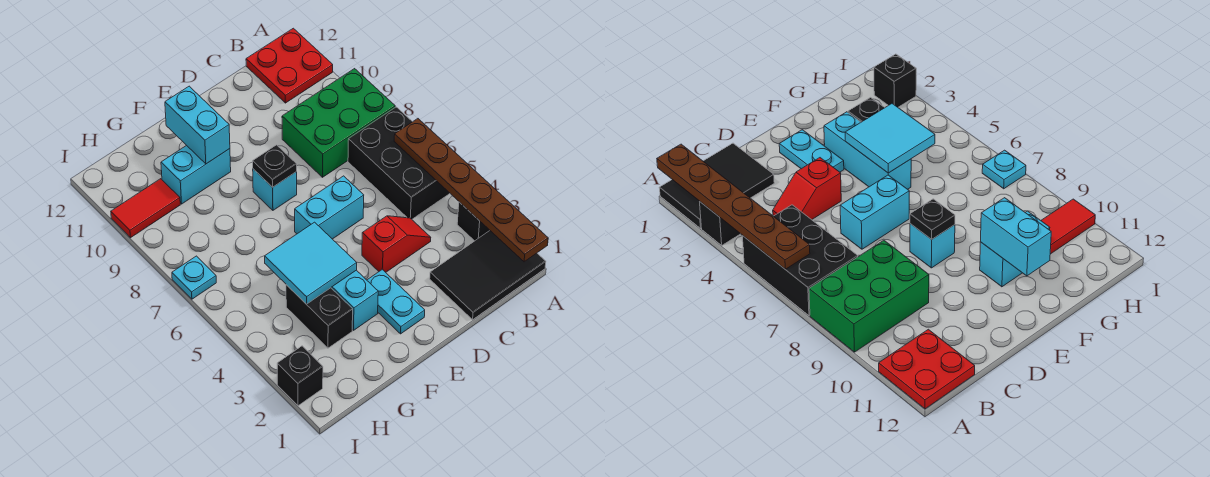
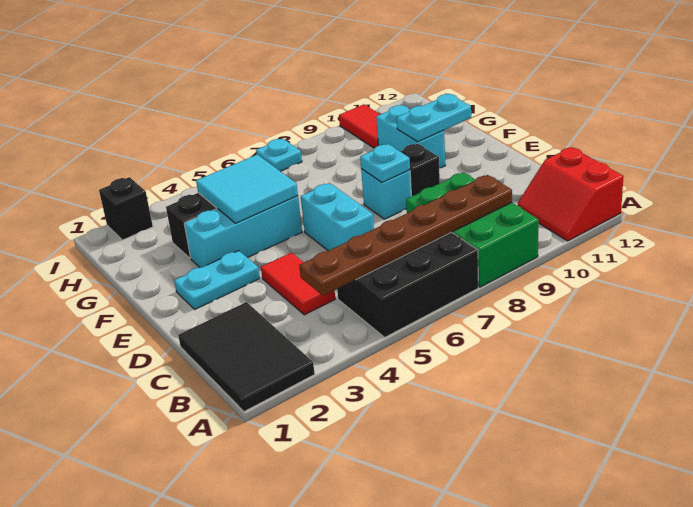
brown plate A1:A6 level 2 -> brown plate B4:B9 level 2
black brick A3 level 1 -> black brick E9 level 1
red plate A11:B12 level 1 -> red slope A11:B12 level 1 top 12
red slope C4:D4 level 1 top D -> red tile C4:D4 level 1
black plate E8 level 2 -> cyan plate E8 level 2
cyan brick F10:F11 level 2 -> cyan plate F10:F11 level 2

